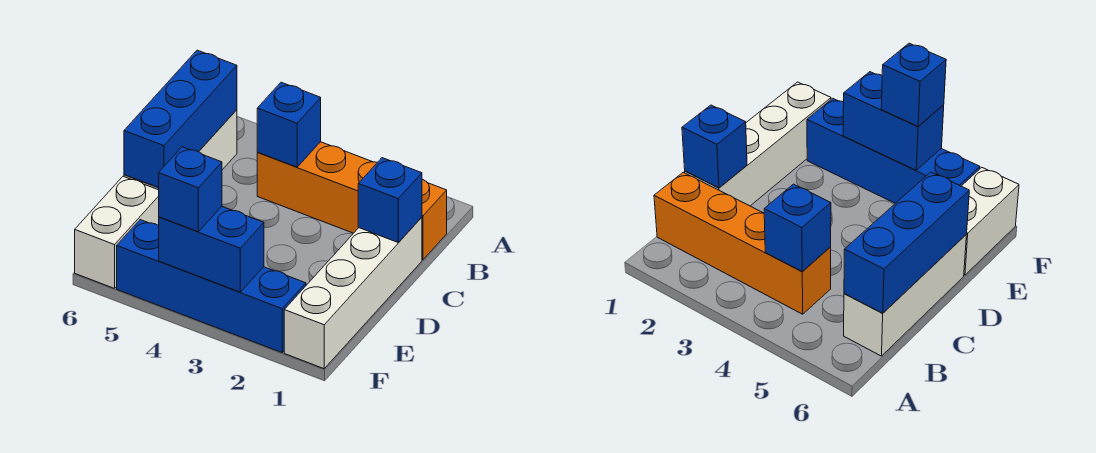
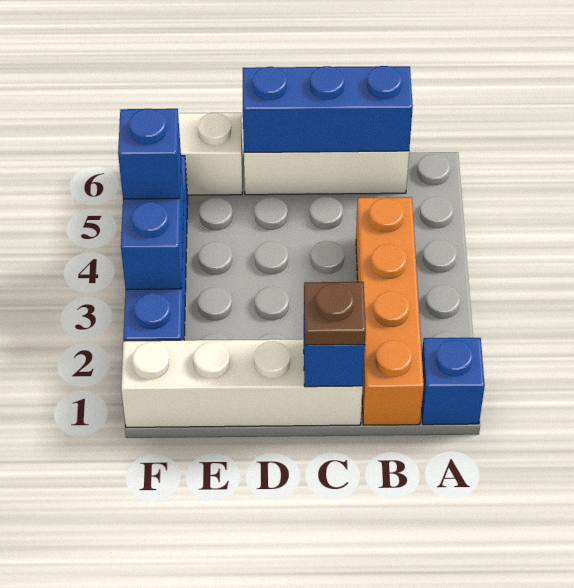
blue brick B4 level 2 -> blue brick A1 level 1
none -> brown plate C1 level 3

